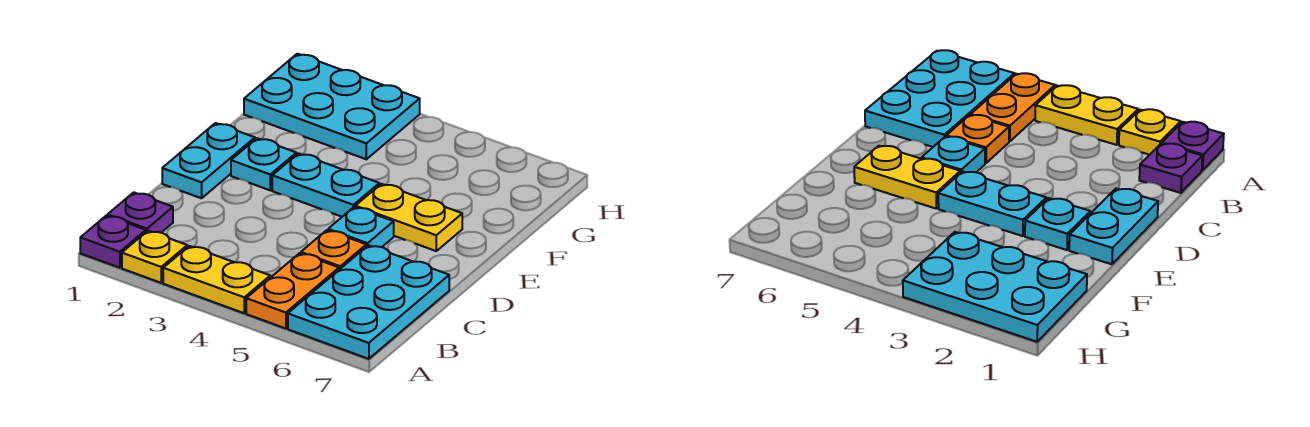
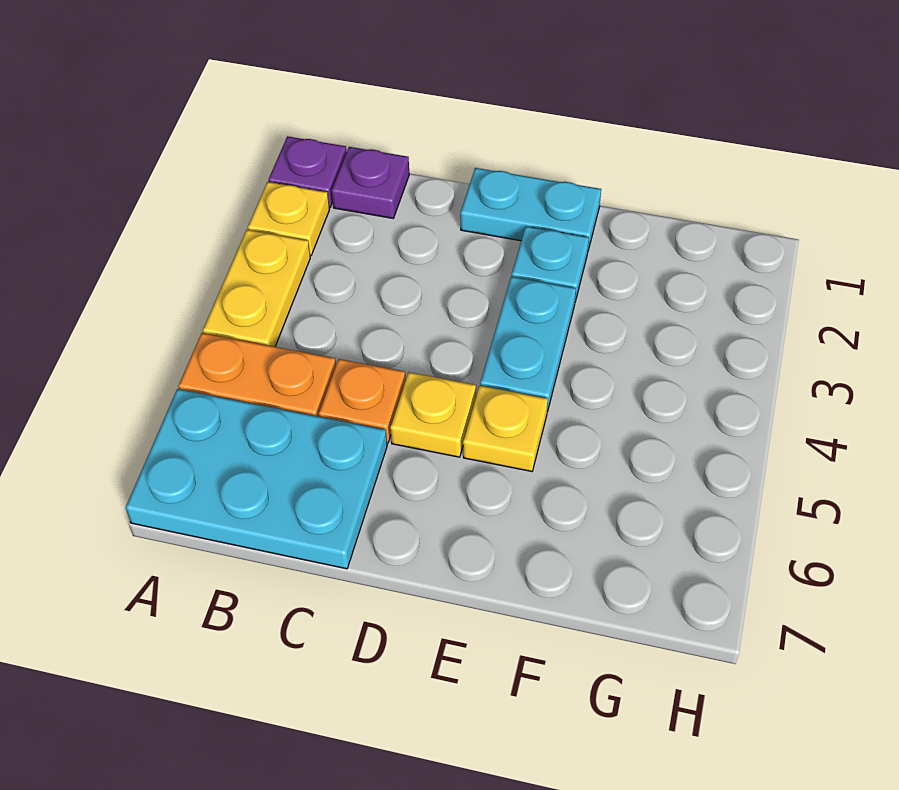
cyan plate D5 level 1 -> yellow plate D5 level 1
yellow plate E5:E6 level 1 -> yellow plate E5 level 1
cyan plate G1:H3 level 1 -> none

